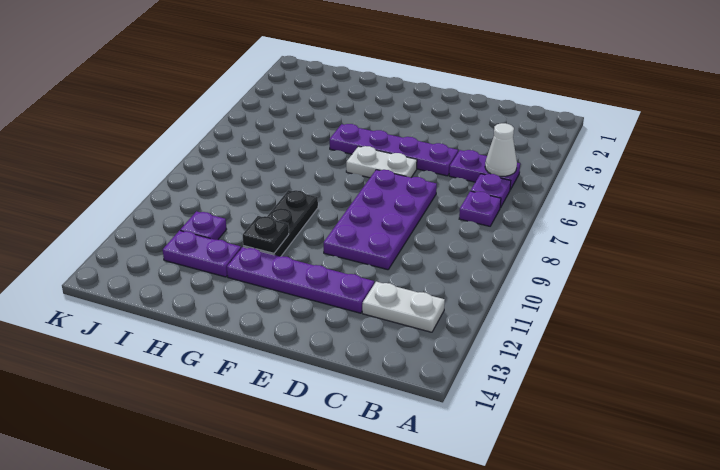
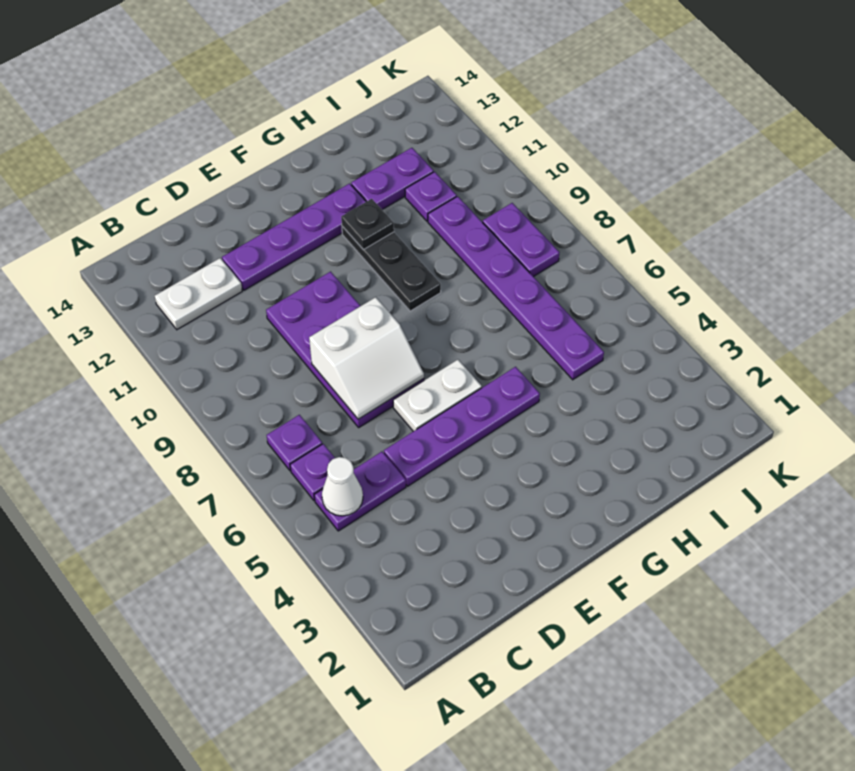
none -> white slope D7:E8 level 2 top 8
none -> purple plate I5:I10 level 1
none -> purple plate J8:J9 level 1

